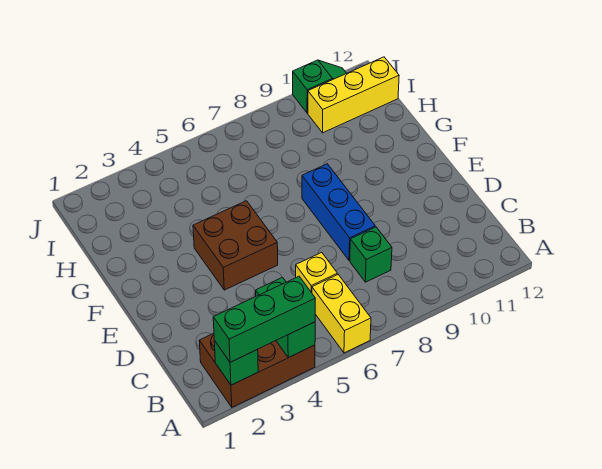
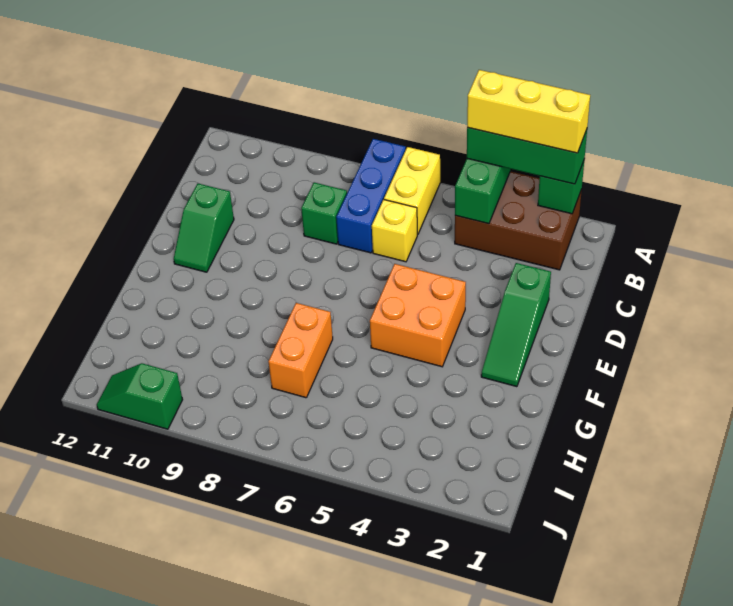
none -> green slope D2:F2 level 1 top D
blue brick D8:F8 level 1 -> blue brick A7:C7 level 1
none -> green slope D11:E11 level 1 top D
brown brick E4:F5 level 1 -> orange brick E4:F5 level 1
none -> orange brick G7:H7 level 1
yellow brick I10:I12 level 1 -> yellow brick A2:A4 level 4

